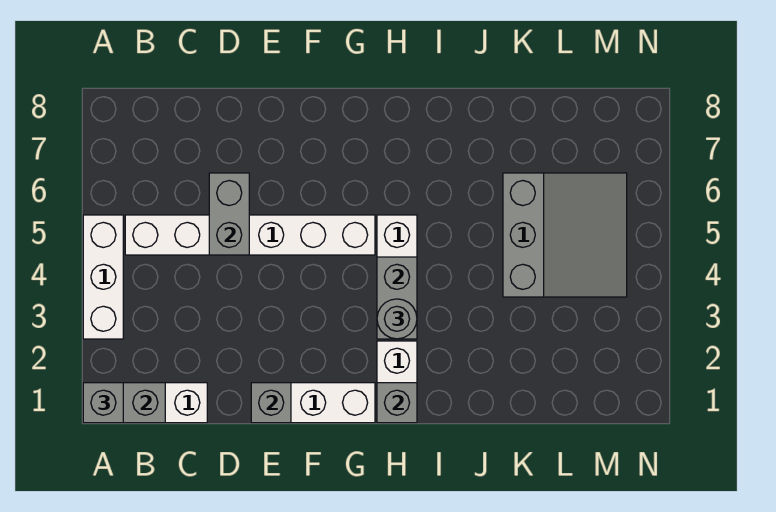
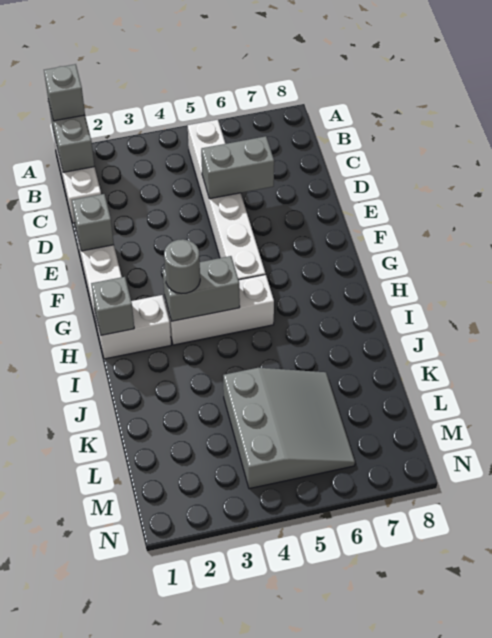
white brick A3:A5 level 1 -> none
grey slope K4:M6 level 1 top K -> grey slope K4:M6 level 1 top 4

